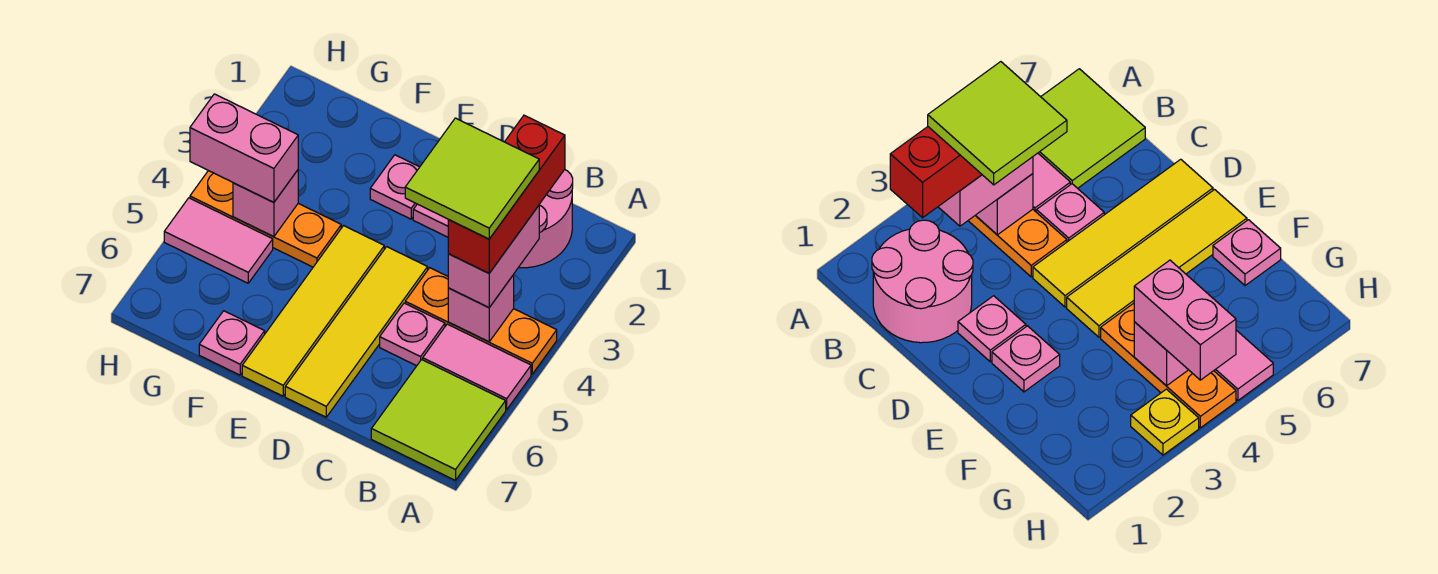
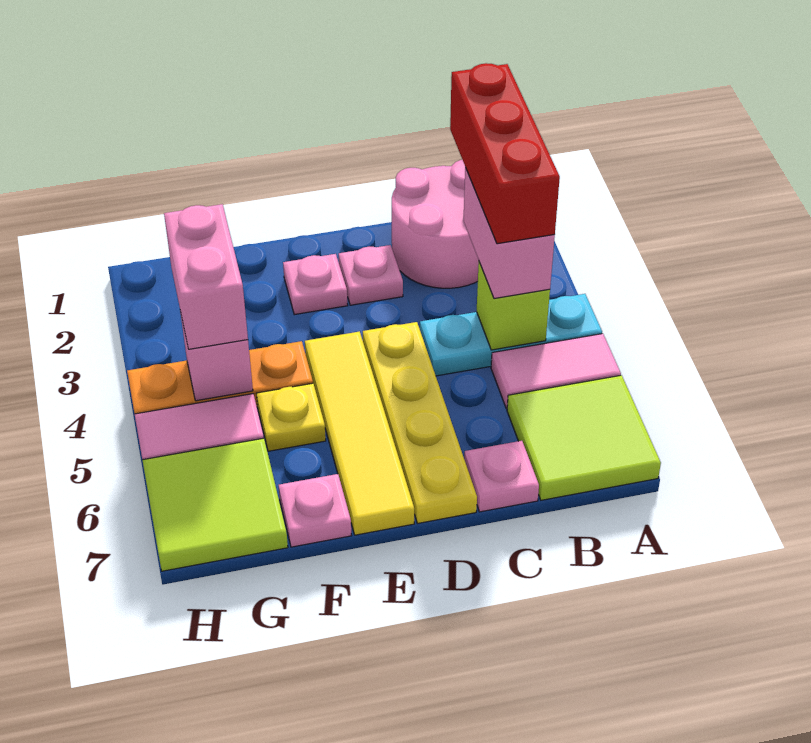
orange plate A4:C4 level 1 -> cyan plate A4:C4 level 1
lime tile B3:C4 level 5 -> lime tile G6:H7 level 1
pink brick B4 level 2 -> lime brick B4 level 2
pink plate C5 level 1 -> pink plate C7 level 1
yellow tile D4:D7 level 1 -> yellow plate D4:D7 level 1
pink brick G4:H4 level 3 -> pink brick G3:G4 level 3
yellow plate H3 level 1 -> yellow plate F5 level 1

